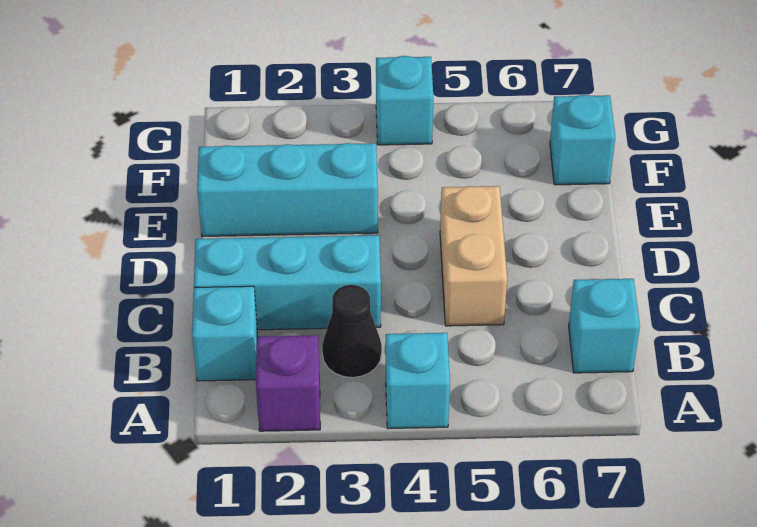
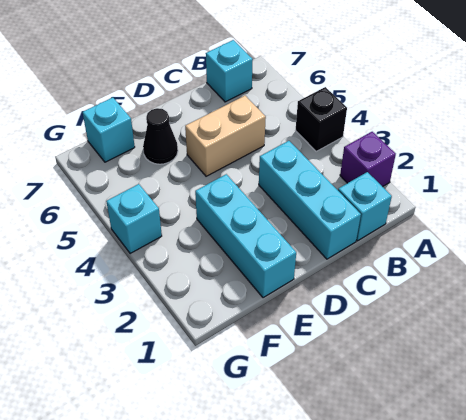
cyan brick A4 level 1 -> black brick A4 level 1
black cone B3 level 1 -> black cone E6 level 1

